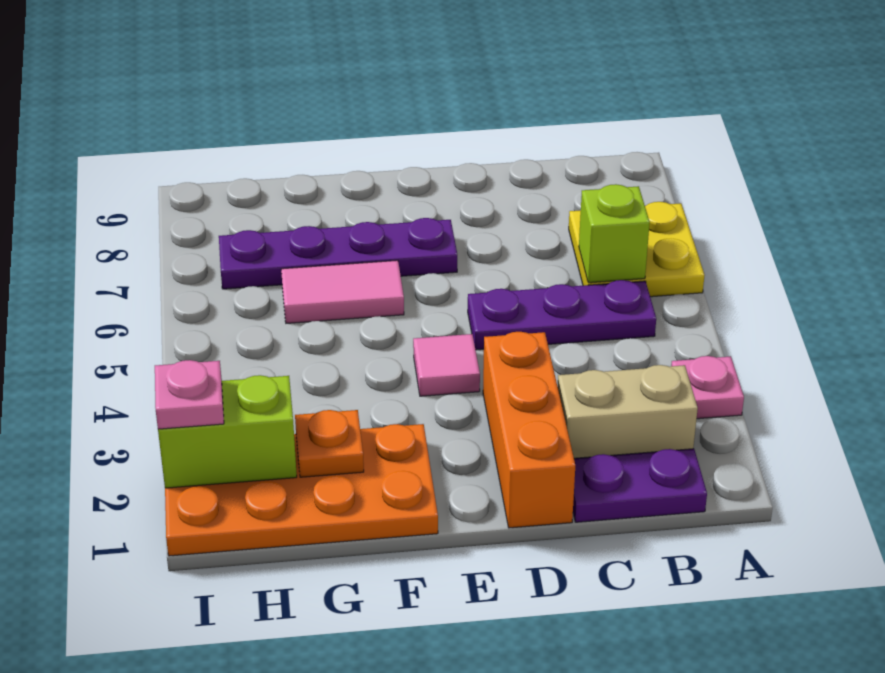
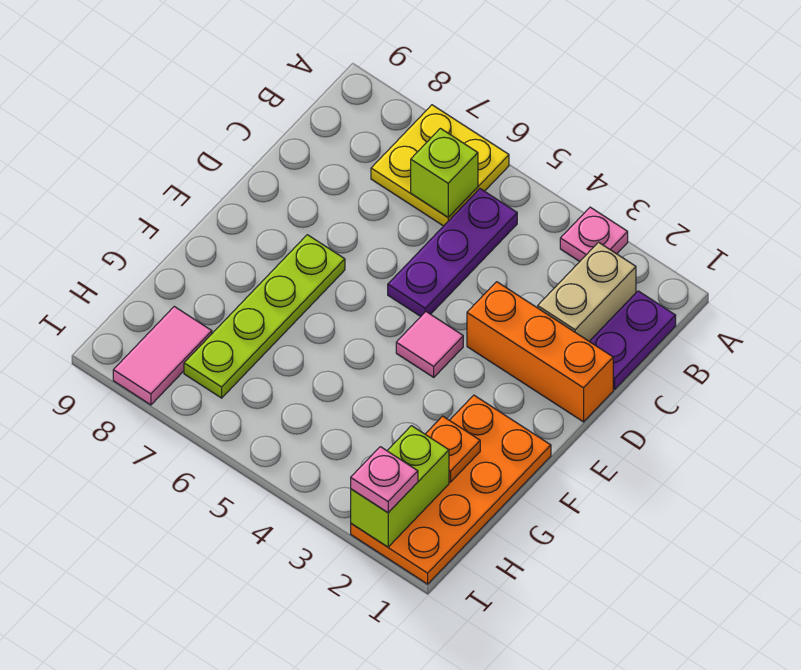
purple plate E7:H7 level 1 -> lime plate E7:H7 level 1
pink tile F6:G6 level 1 -> pink tile H8:I8 level 1

